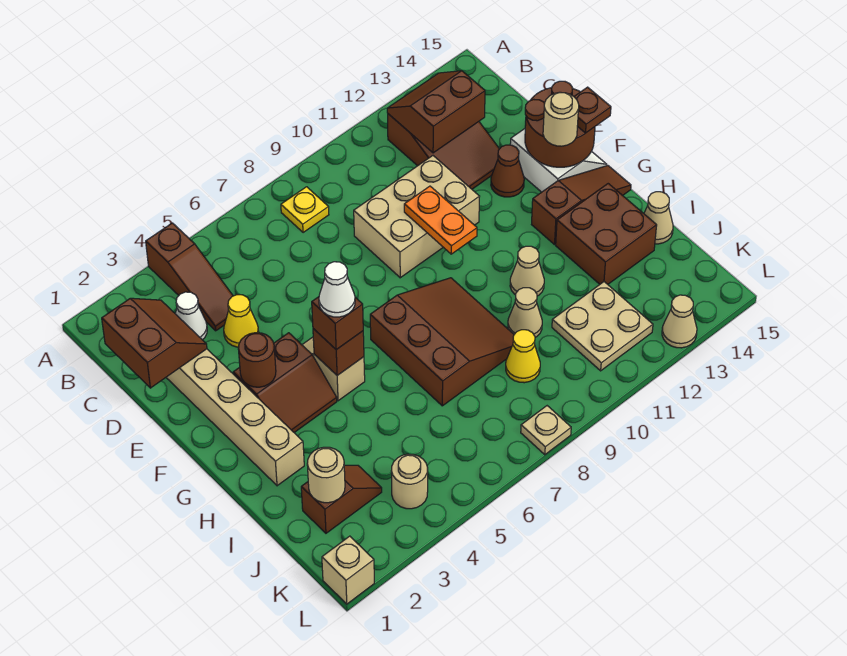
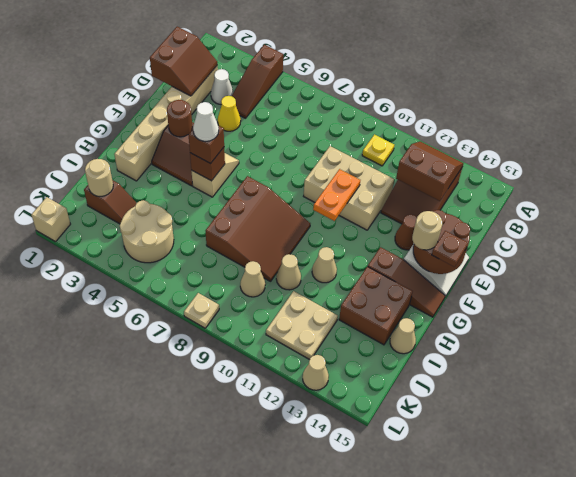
yellow plate B8 level 1 -> yellow plate B10 level 1
yellow cone J9 level 1 -> tan cone J9 level 1
tan round brick K4 level 1 -> tan round brick J4:K5 level 1

